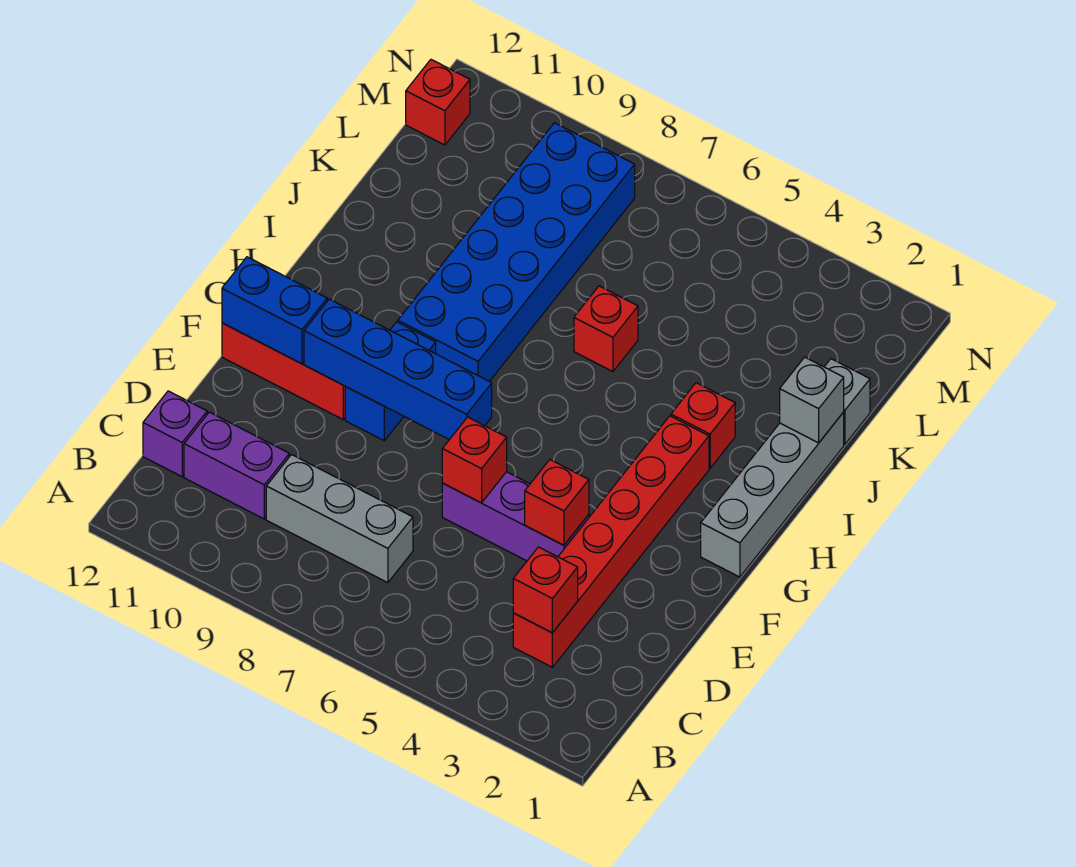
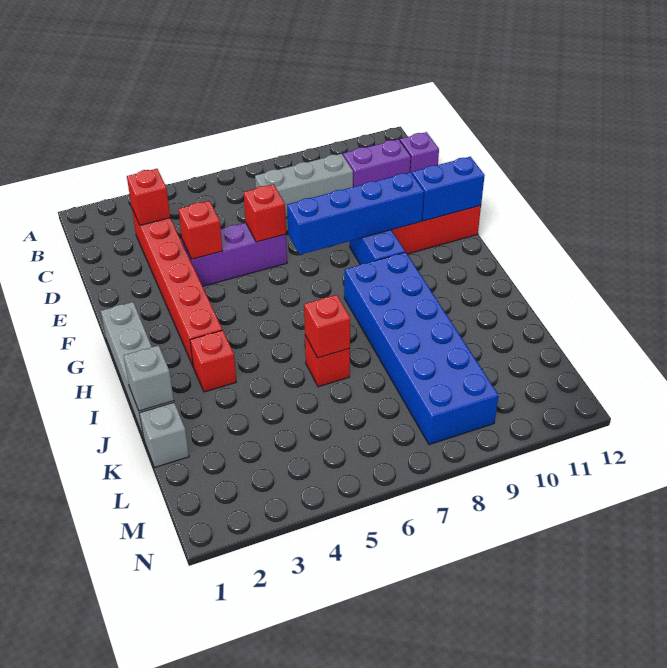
red brick M12 level 1 -> red brick J6 level 2

